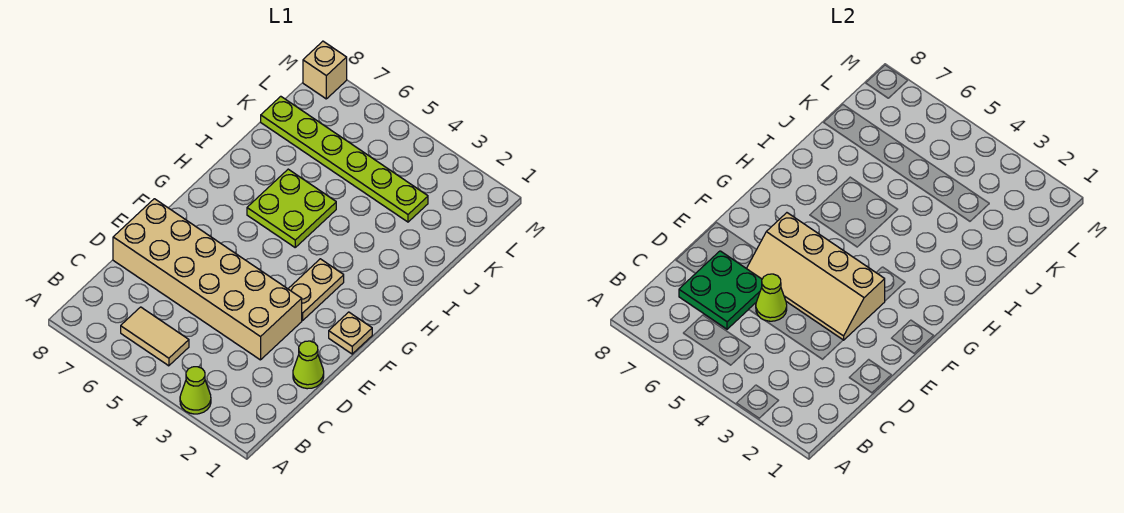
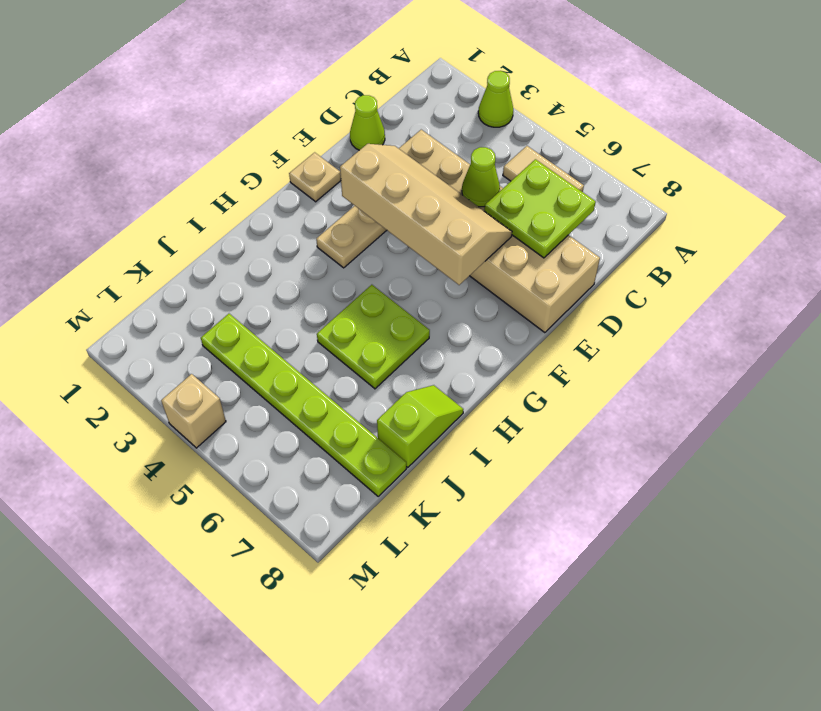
green plate C6:D7 level 2 -> lime plate C6:D7 level 2
none -> lime slope I8:J8 level 1 top J
tan brick M8 level 1 -> tan brick M4 level 1

